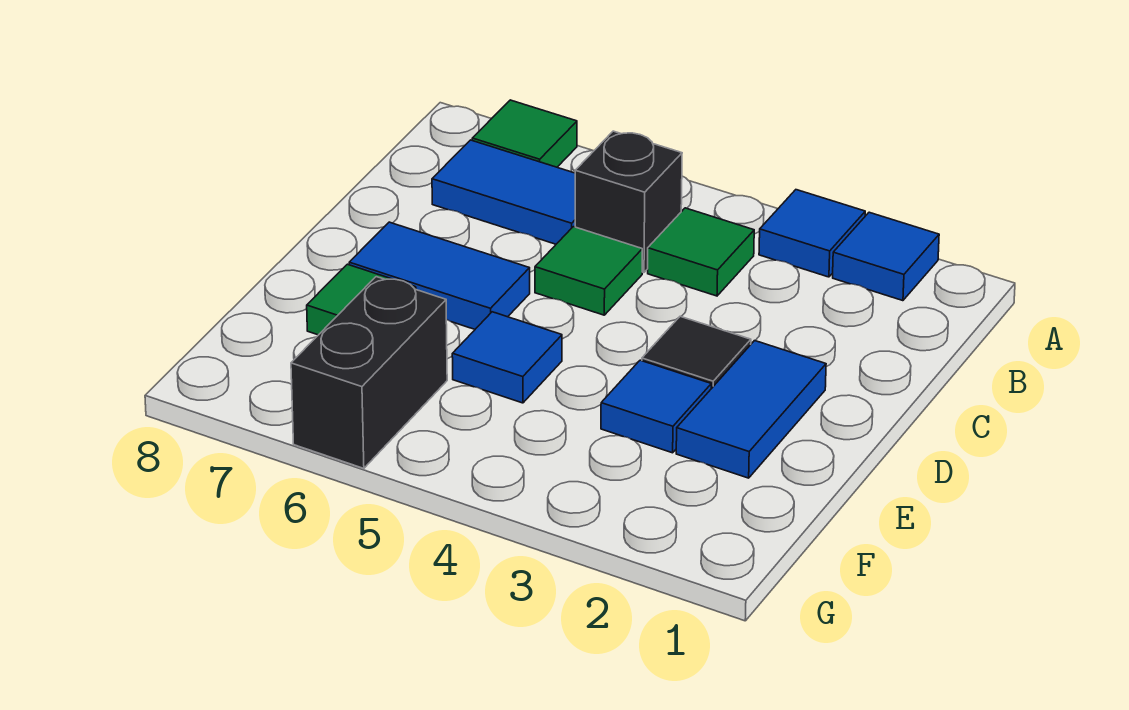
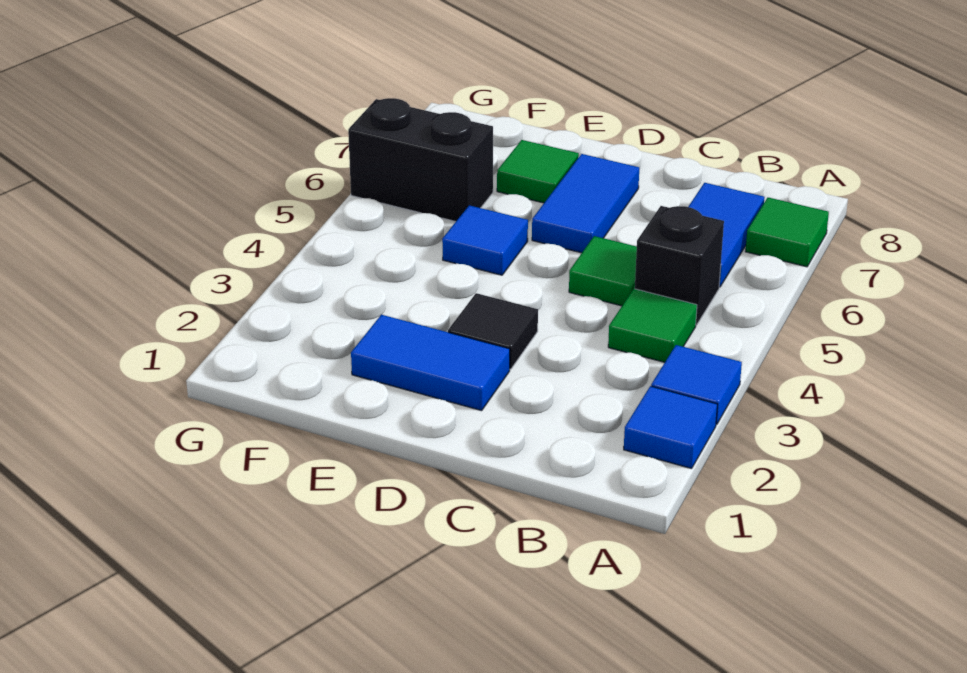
blue tile E3 level 1 -> none

